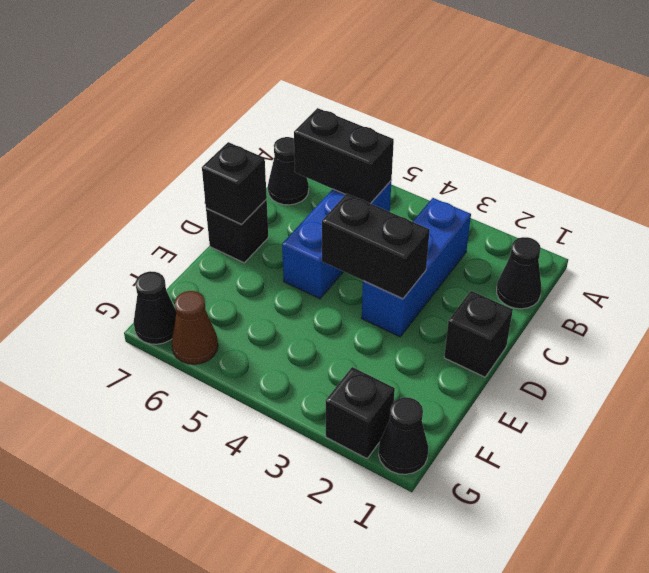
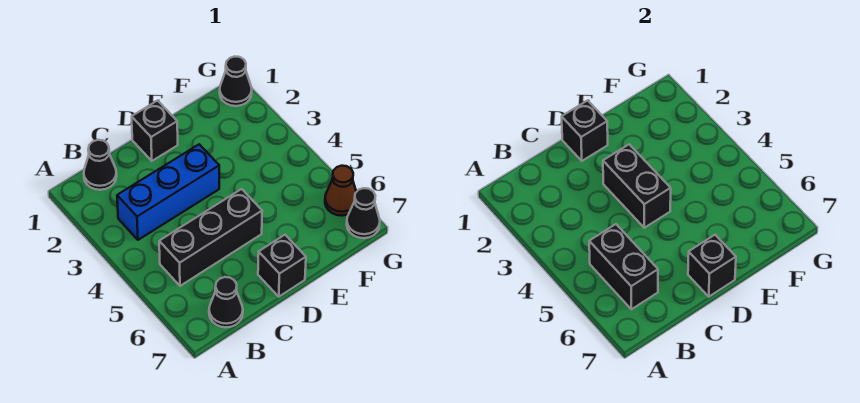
blue brick B5:D5 level 1 -> black brick B5:D5 level 1
black brick G2 level 1 -> black brick D1 level 2

